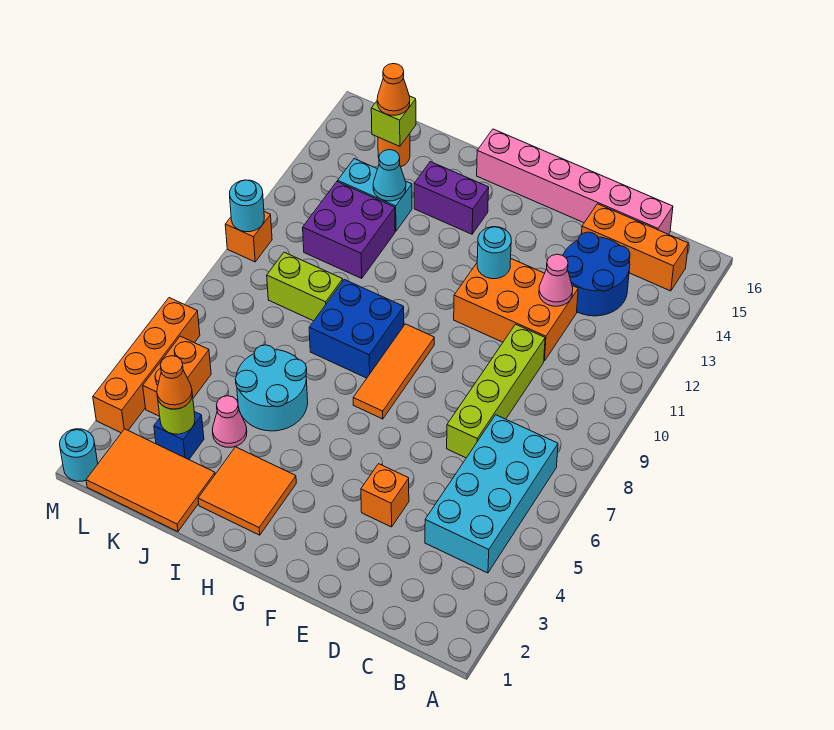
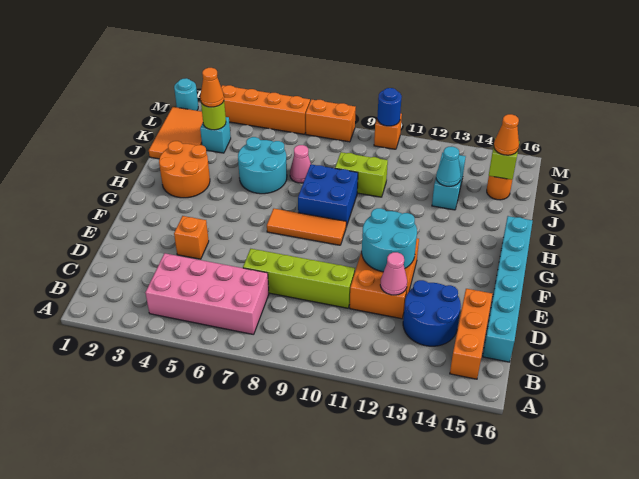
cyan brick B4:C7 level 1 -> pink brick B4:C7 level 1
pink brick C16:H16 level 1 -> cyan brick C16:H16 level 1
cyan round brick F12 level 2 -> cyan round brick E11:F12 level 2
orange tile H2:I3 level 1 -> orange round brick H2:I3 level 1
purple brick H14:I14 level 1 -> none
pink cone J4 level 1 -> pink cone J7 level 1
lime brick J9:K9 level 1 -> lime brick J9:J10 level 1
purple brick J11:K12 level 1 -> none
blue brick K3 level 1 -> cyan brick K3 level 1
orange brick L4:L5 level 1 -> orange brick M7:M8 level 1
cyan round brick M10 level 2 -> blue round brick M10 level 2

